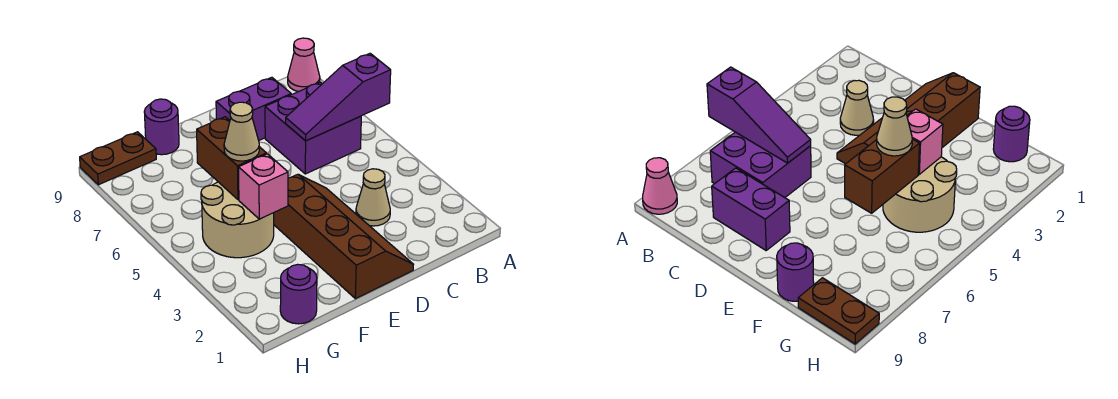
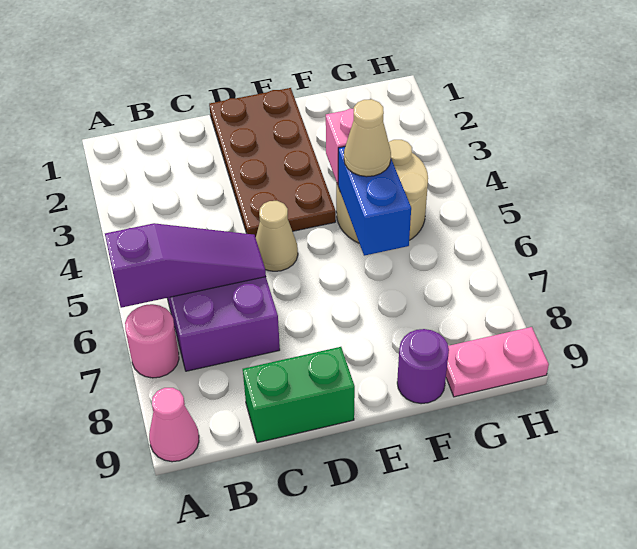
none -> pink round brick A7 level 1
tan cone C3 level 1 -> tan cone D5 level 1
purple brick C8:D8 level 1 -> none
none -> green brick C9:D9 level 1
brown slope D1:E4 level 1 top E -> brown plate D1:E4 level 1
brown brick F5:F6 level 2 -> blue brick F5:F6 level 2
purple round brick G1 level 1 -> none
brown plate G9:H9 level 1 -> pink plate G9:H9 level 1

